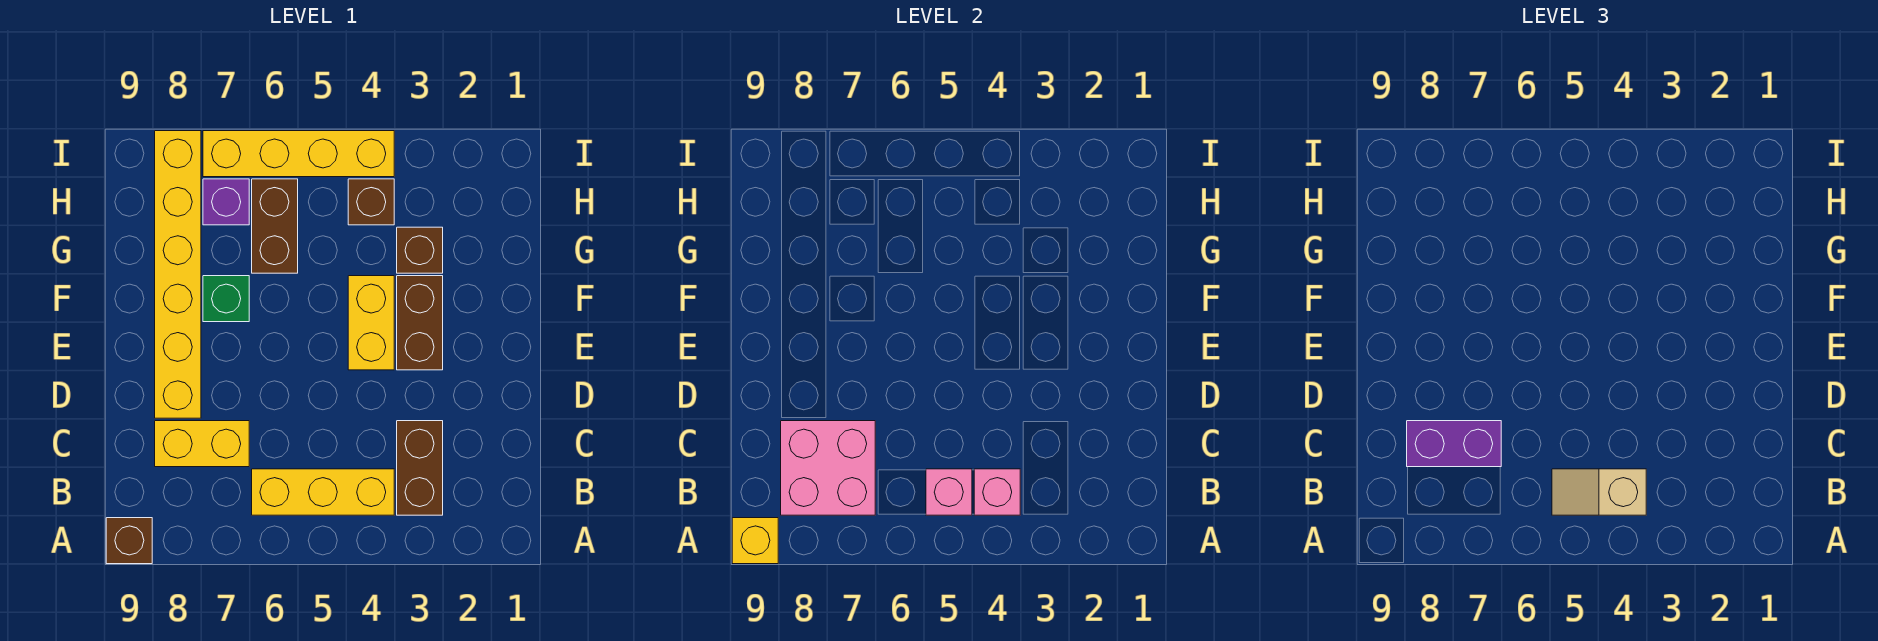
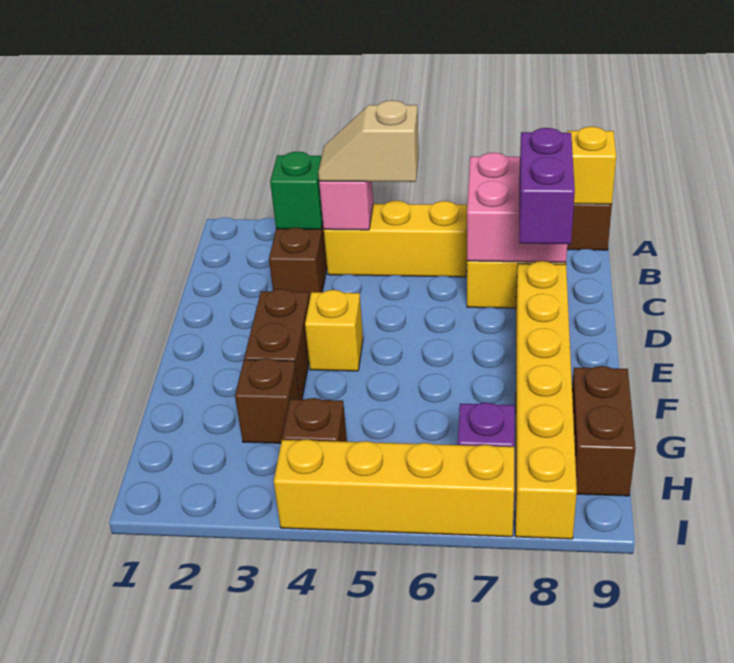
tan slope B4:B5 level 3 top 4 -> tan slope B4:B5 level 3 top 5
pink brick B5 level 2 -> none
purple brick C7:C8 level 3 -> purple brick C8:D8 level 3
yellow brick E4:F4 level 1 -> yellow brick E4 level 1
green brick F7 level 1 -> green brick B3 level 2
brown brick G6:H6 level 1 -> brown brick G9:H9 level 1

